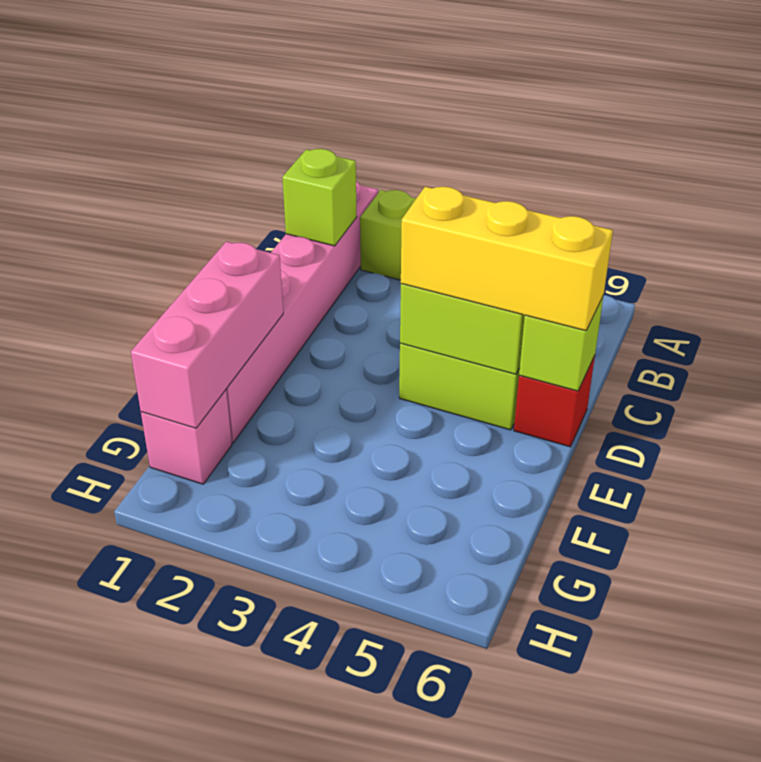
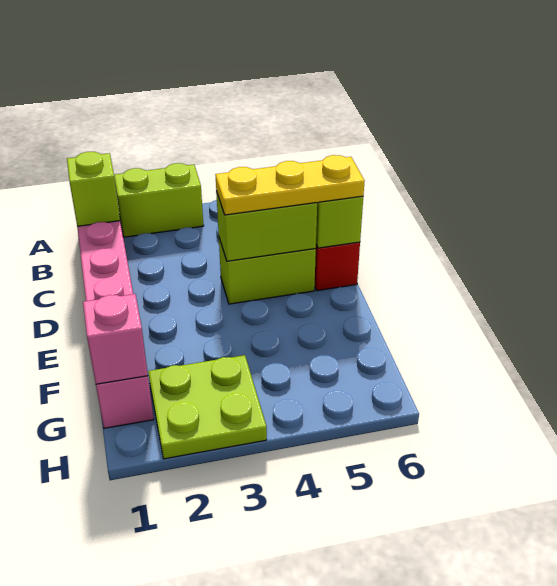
yellow brick D4:D6 level 3 -> yellow plate D4:D6 level 3
pink brick E1:G1 level 2 -> pink brick G1 level 2
none -> lime plate G2:H3 level 1

